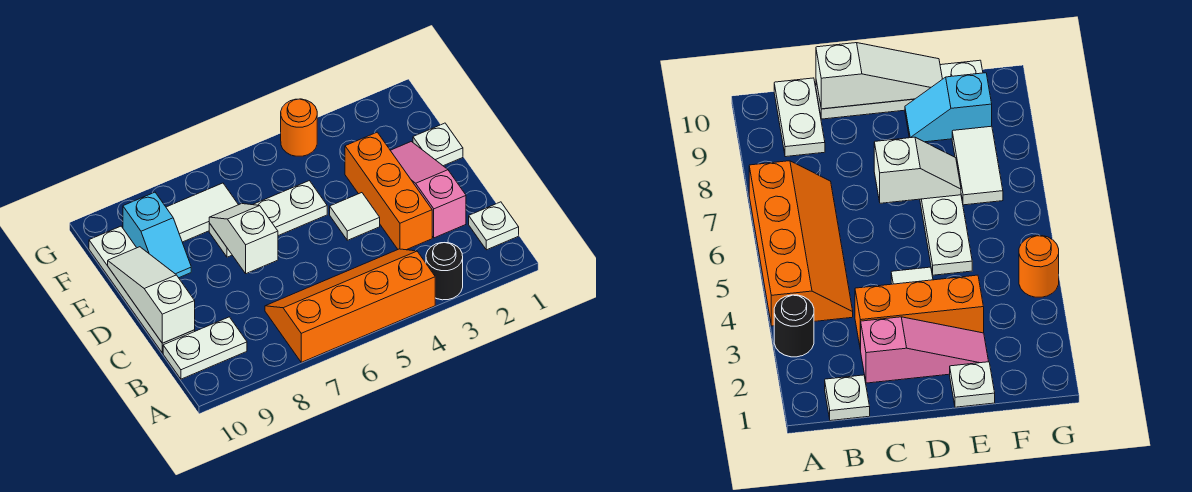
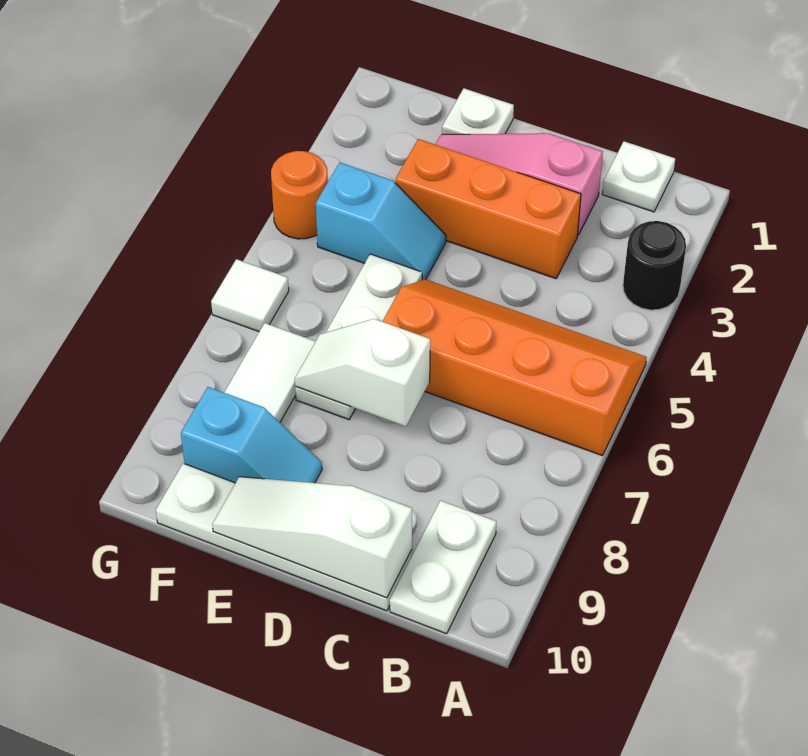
orange slope A4:B7 level 1 top A -> orange slope A5:D6 level 1 top 6
white tile D4 level 1 -> white tile G6 level 1
none -> cyan slope E4:F4 level 1 top F

